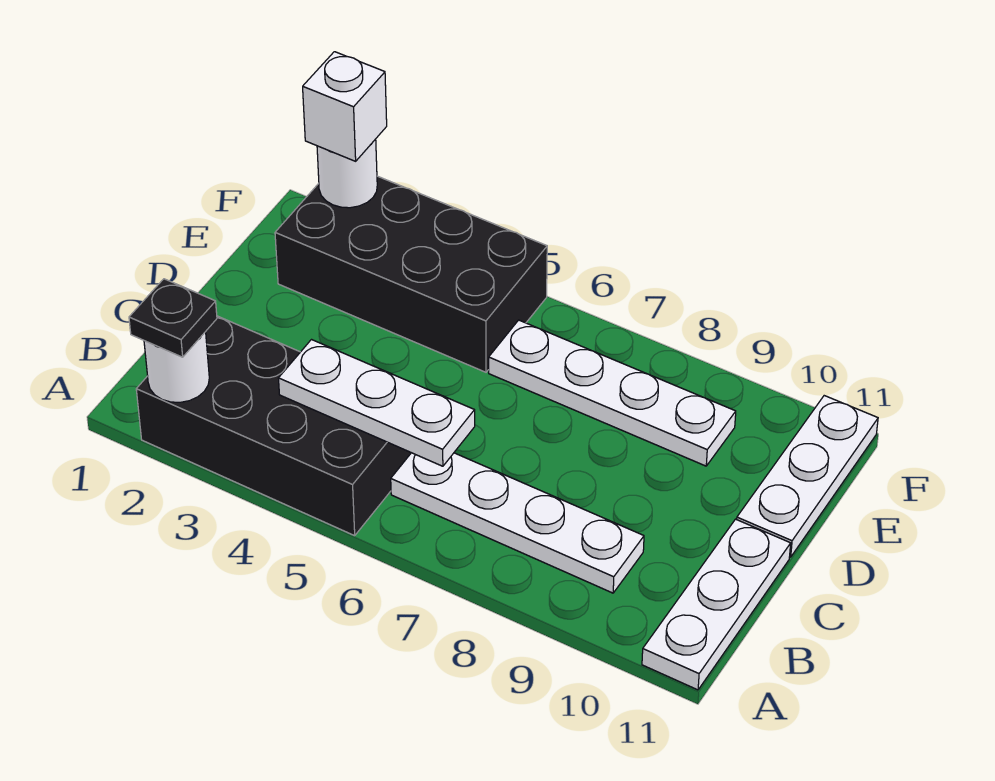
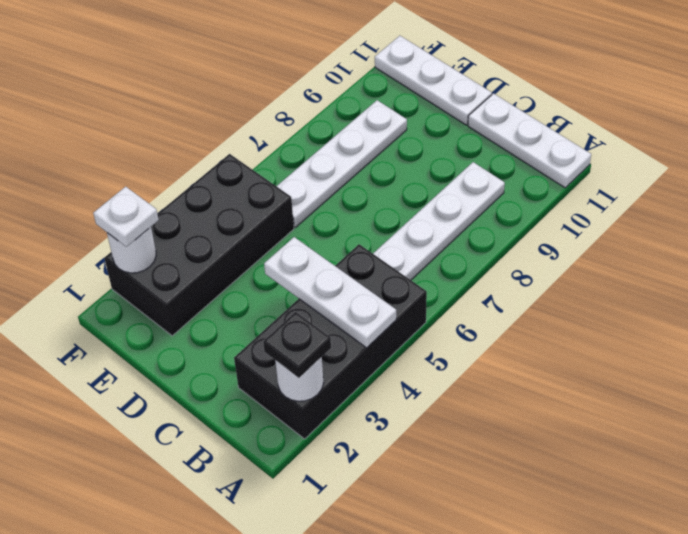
white plate B4:B6 level 2 -> white plate A4:C4 level 2
white brick F2 level 3 -> white plate F2 level 3

